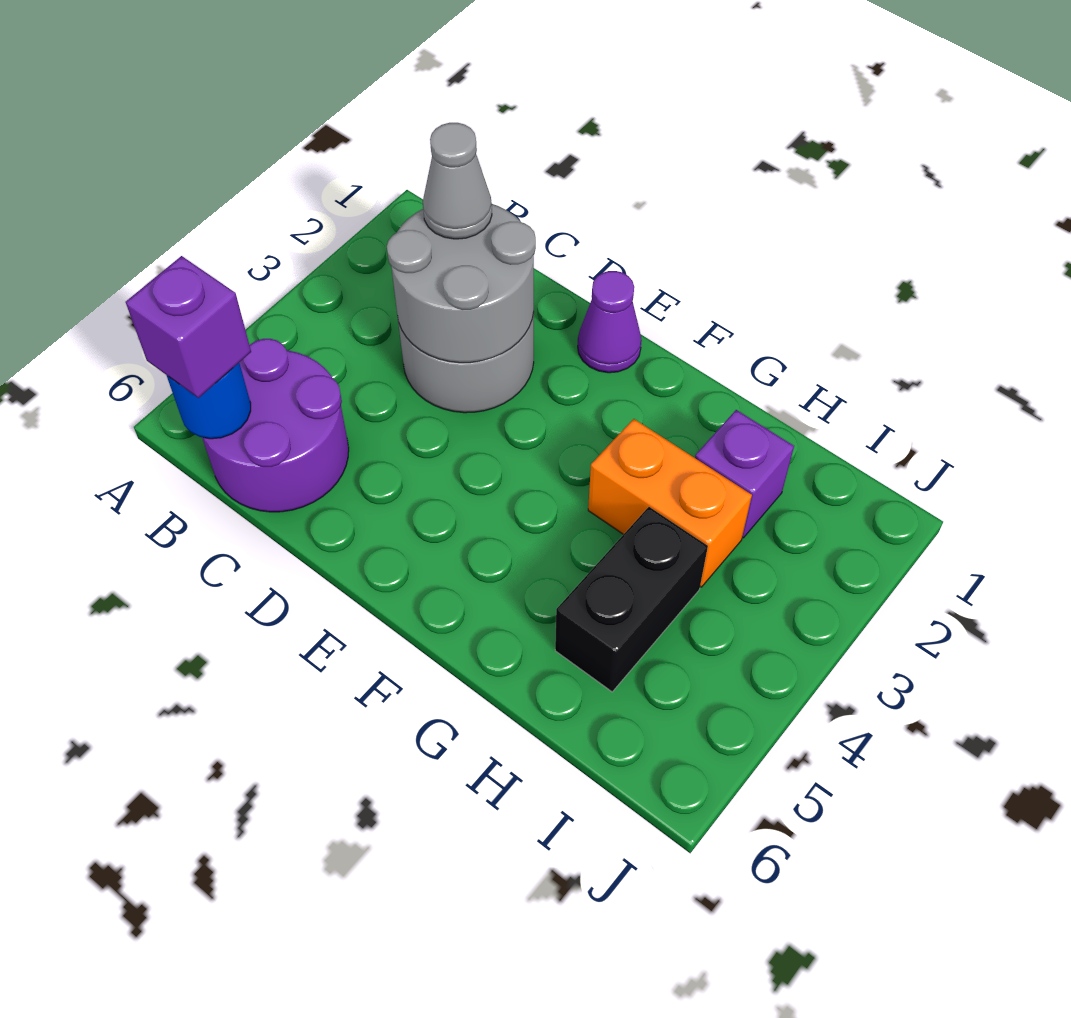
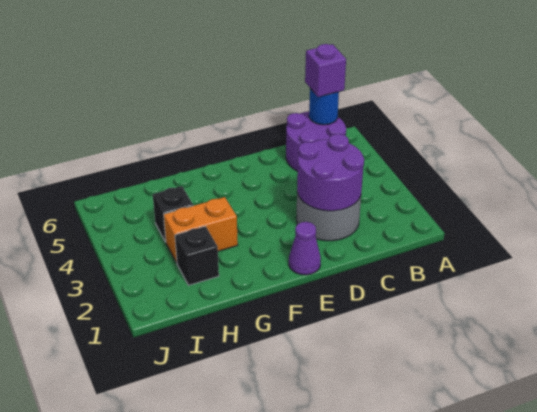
grey round brick C2:D3 level 2 -> purple round brick C2:D3 level 2
grey cone C2 level 3 -> none
purple brick H2 level 1 -> black brick H2 level 1
black brick H4:H5 level 1 -> black brick H4 level 1

